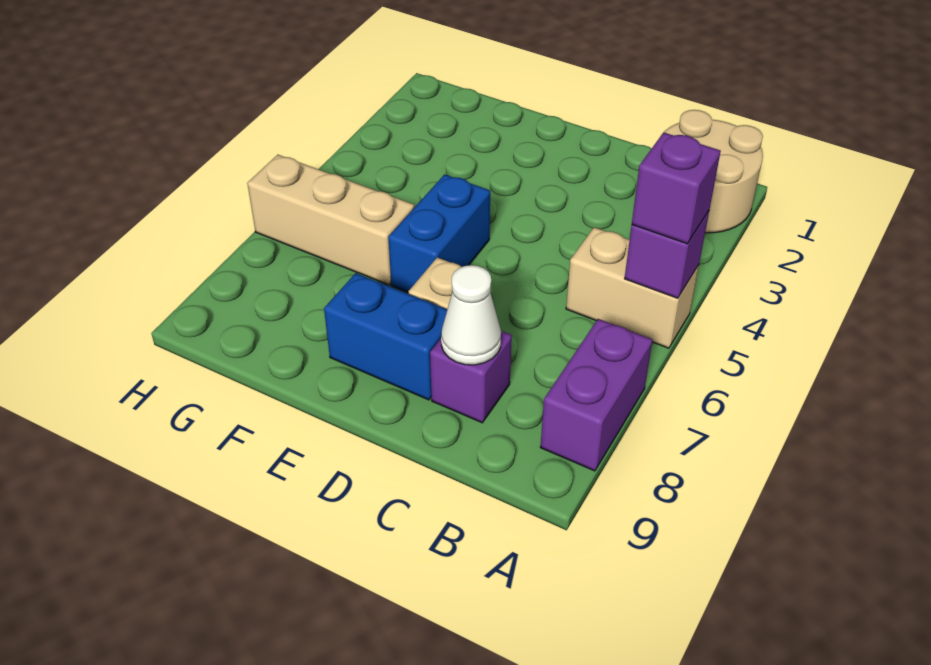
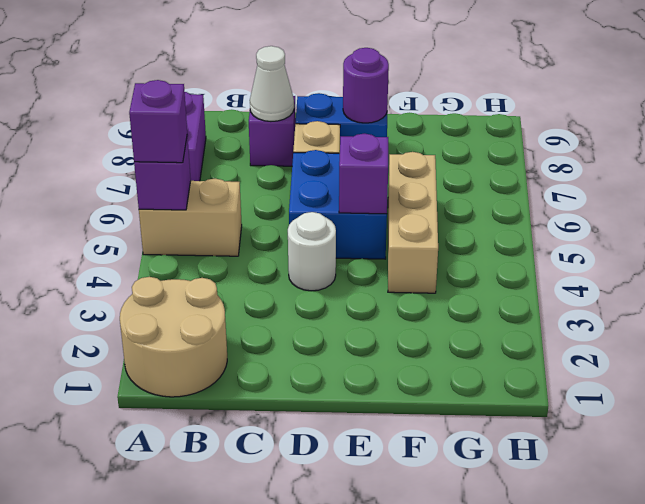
none -> white round brick D4 level 1
blue brick E5:E6 level 1 -> blue brick D5:E6 level 1
none -> purple brick E5 level 2
none -> purple round brick E8 level 2
tan brick F6:H6 level 1 -> tan brick F4:F6 level 1

